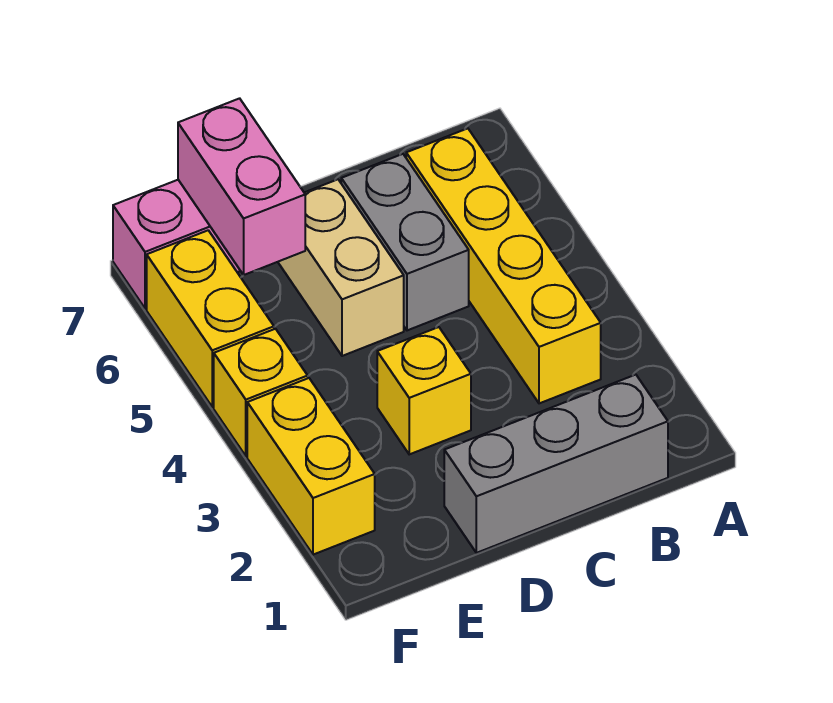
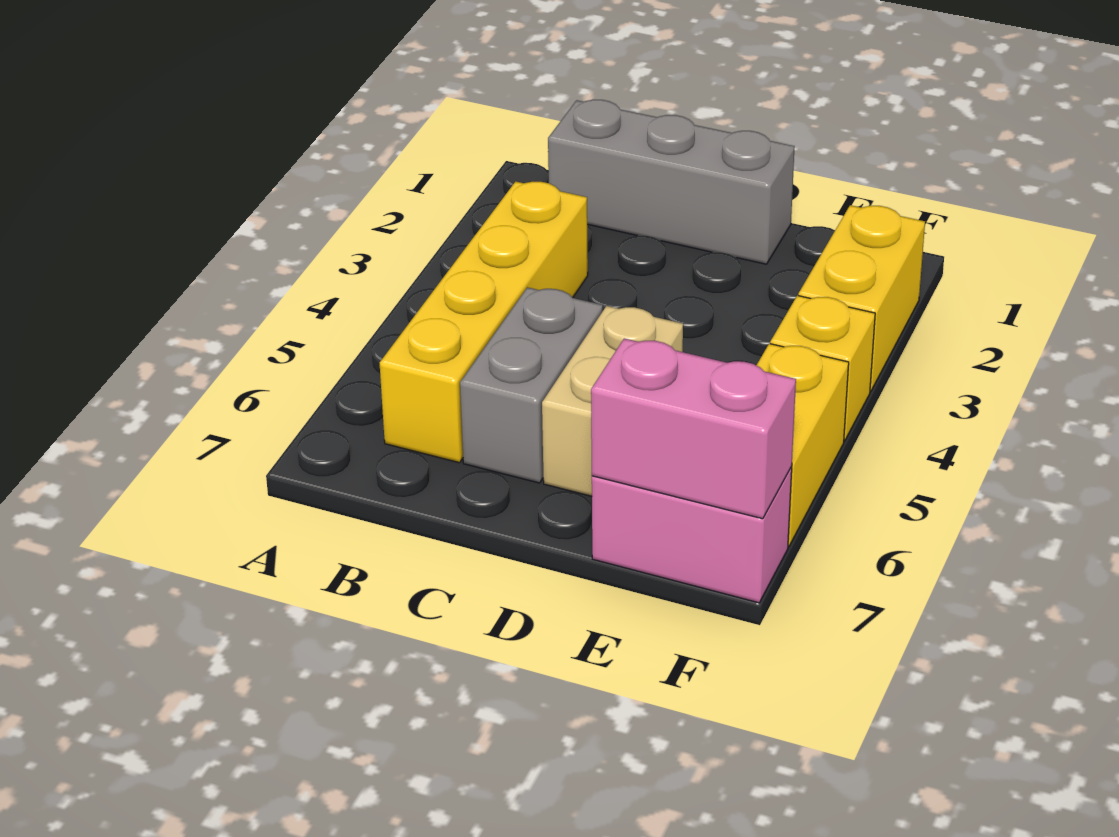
yellow brick D3 level 1 -> none
pink brick E6:E7 level 2 -> pink brick E7:F7 level 2

